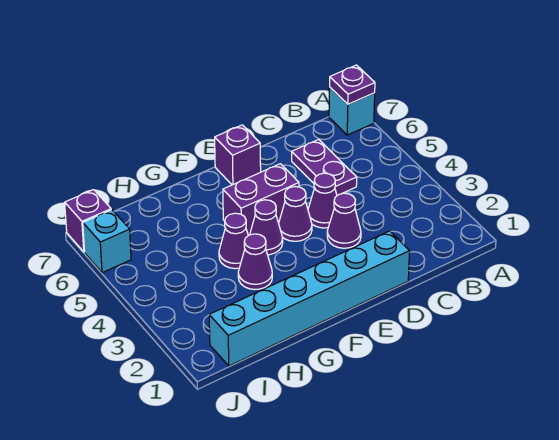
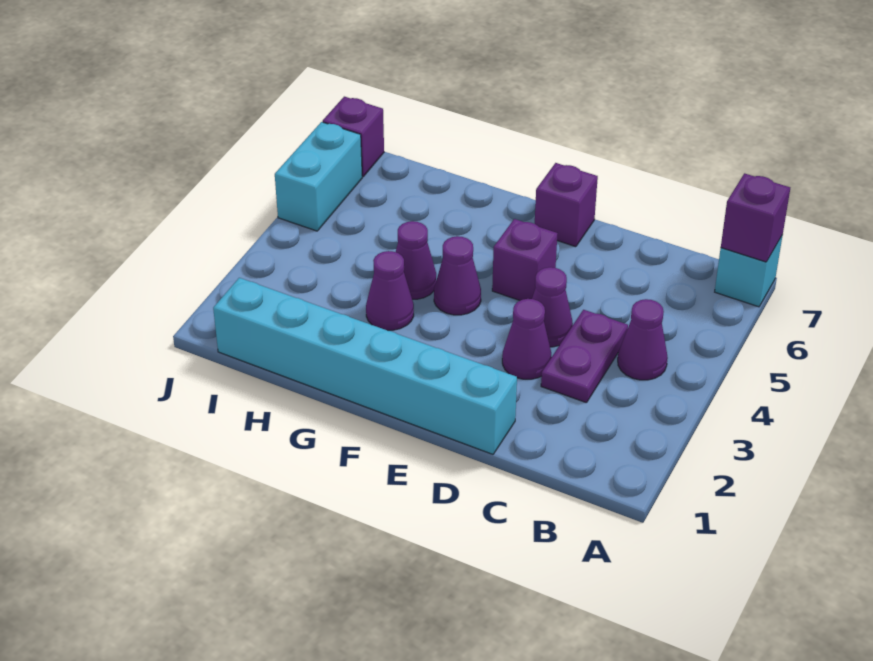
purple plate A7 level 2 -> purple brick A7 level 2
purple plate C5:C6 level 1 -> purple plate C3:C4 level 1
purple cone E4 level 1 -> purple cone B4 level 1
purple brick E5:F5 level 1 -> purple brick E5 level 1
cyan brick J6 level 1 -> cyan brick J5:J6 level 1

